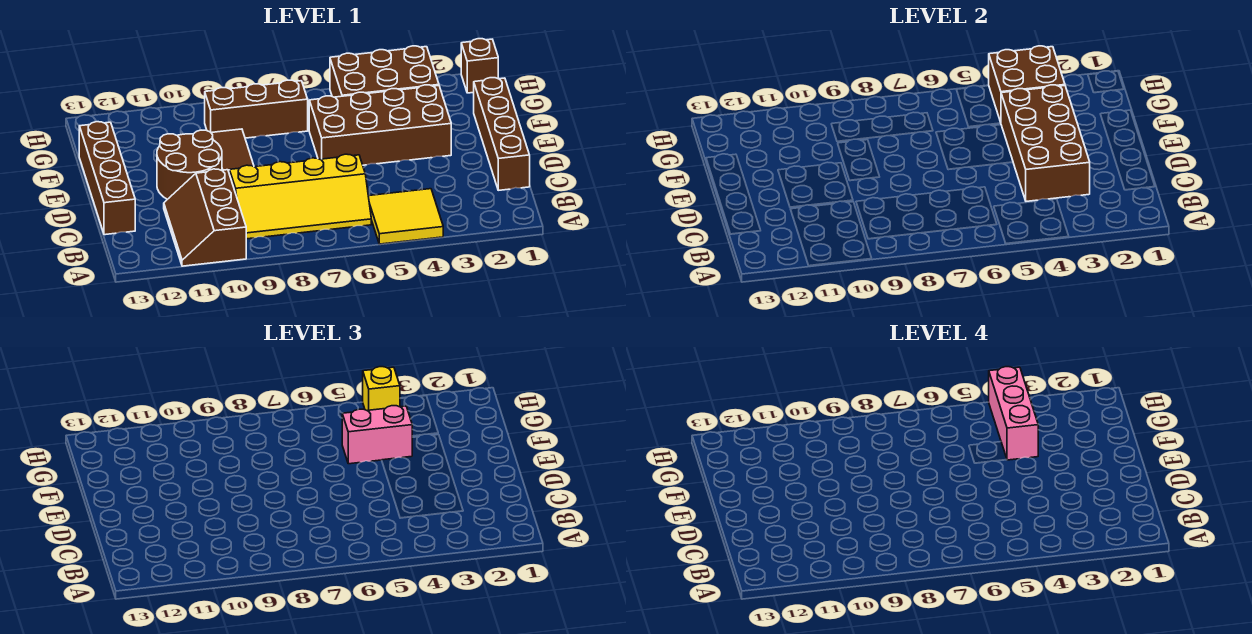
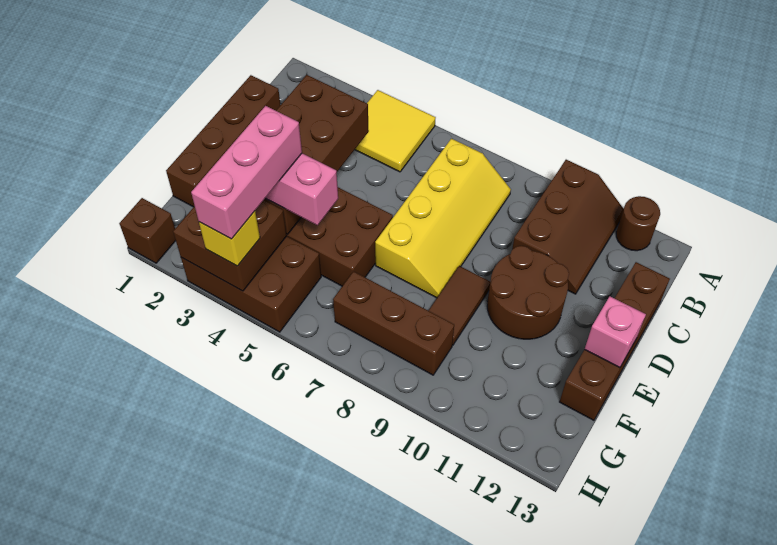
none -> brown round brick A12 level 1
yellow slope B6:C9 level 1 top C -> yellow slope B7:E8 level 1 top 7
none -> pink brick E13 level 2

